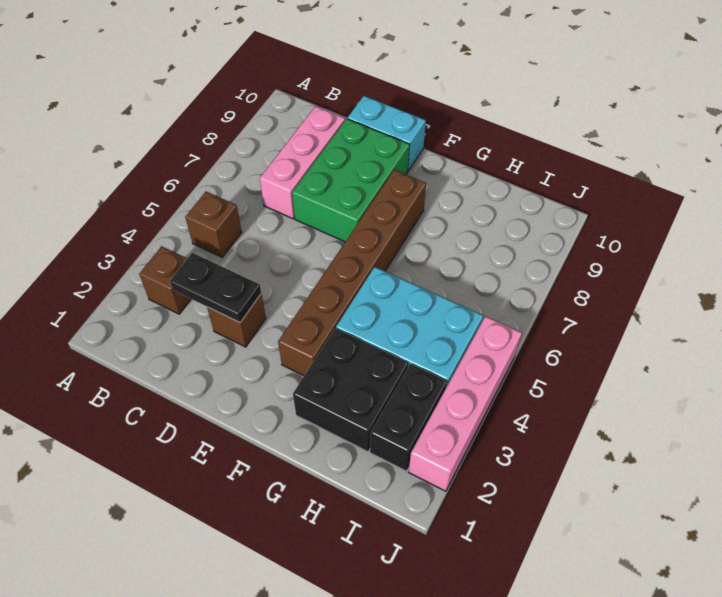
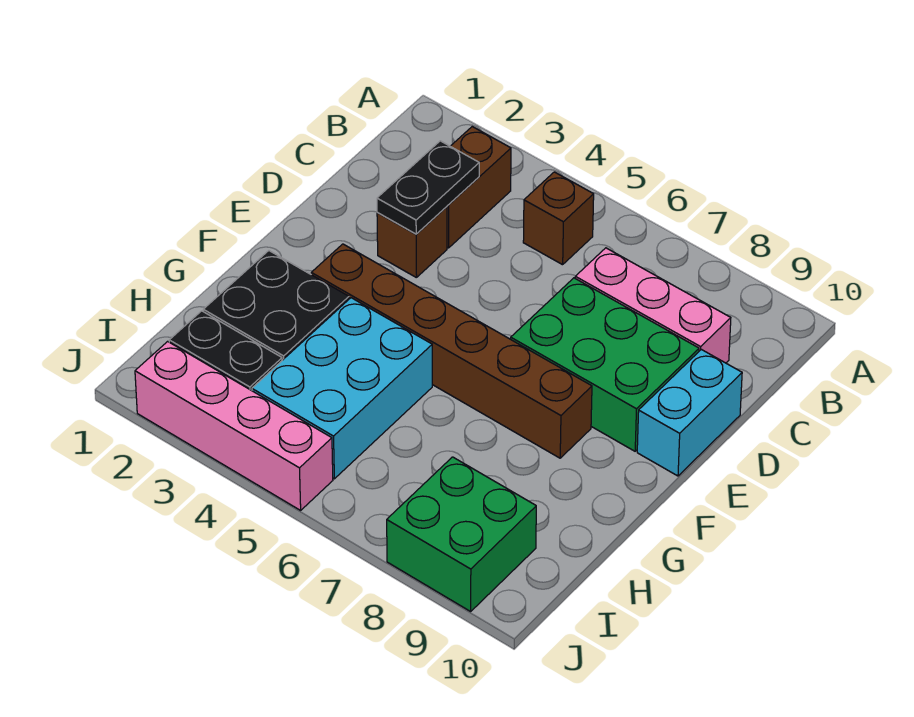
brown brick B3 level 1 -> brown brick B3:C3 level 1
none -> green brick I8:J9 level 1

